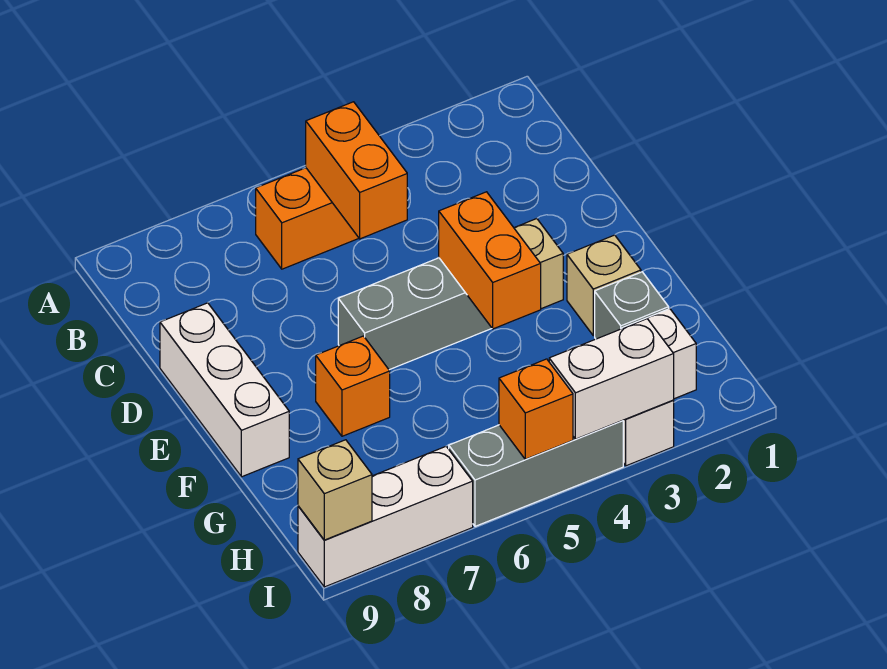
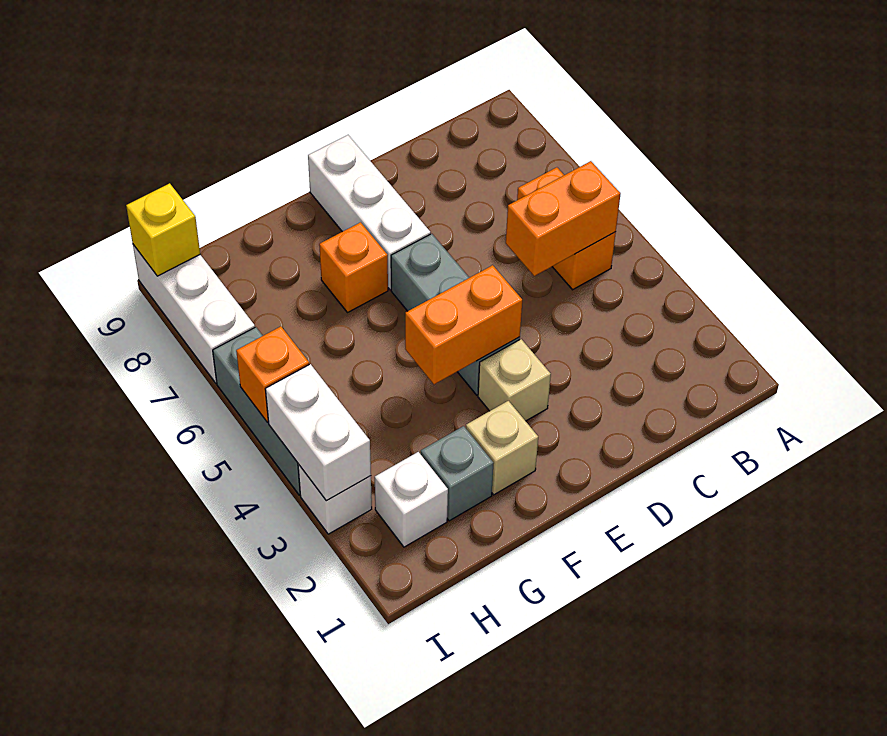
white brick D9:F9 level 1 -> white brick E7:E9 level 1
tan brick I9 level 2 -> yellow brick I9 level 2

